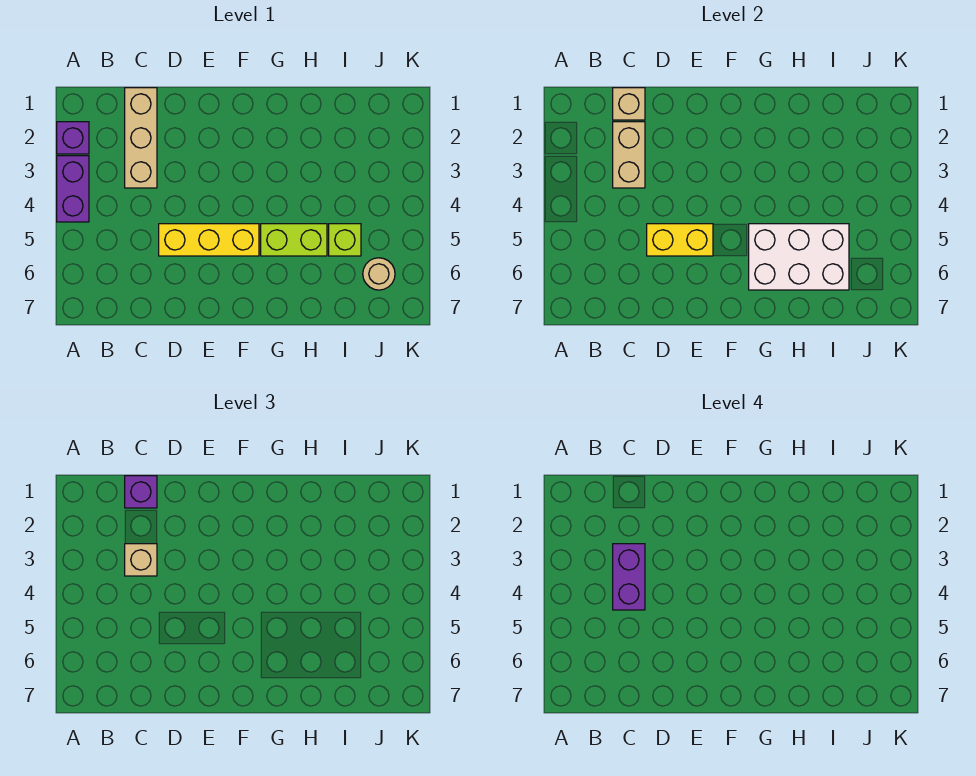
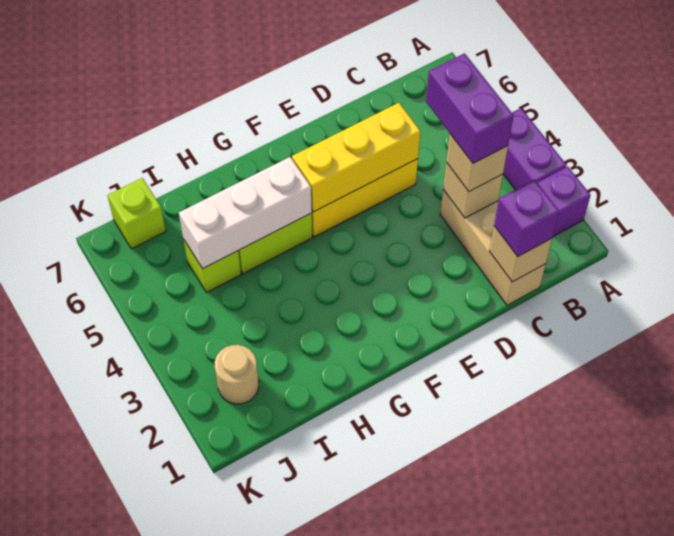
tan brick C2:C3 level 2 -> tan brick C3 level 2
yellow brick D5:E5 level 2 -> yellow brick D5:F5 level 2
white brick G5:I6 level 2 -> white brick G5:I5 level 2
tan round brick J6 level 1 -> tan round brick J2 level 1
none -> lime brick J7 level 1

